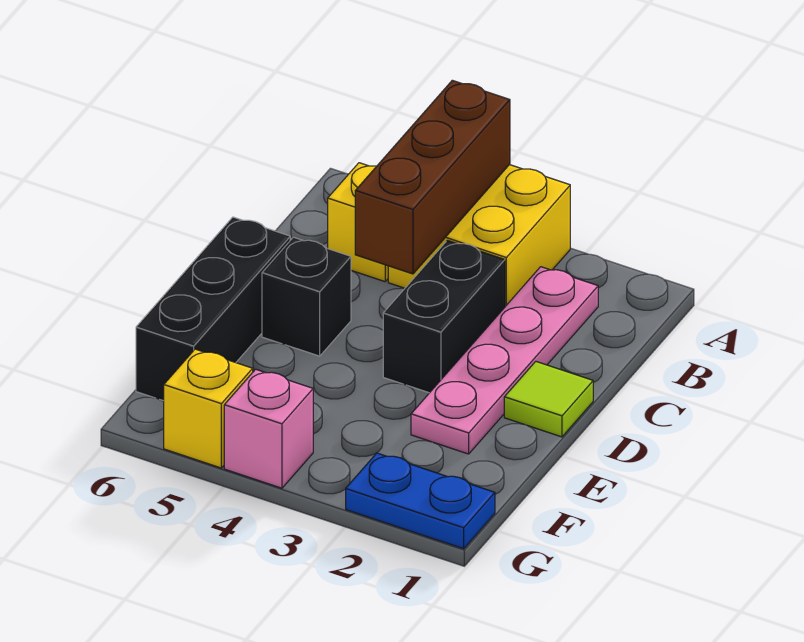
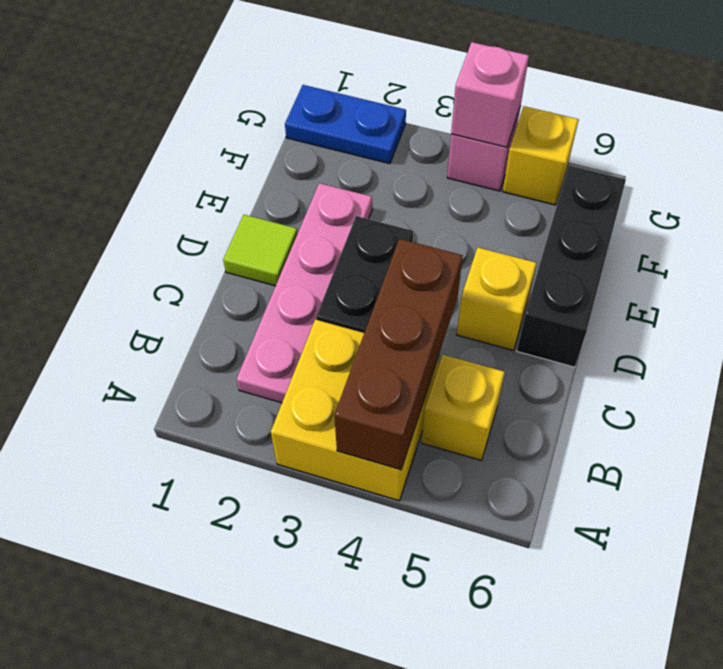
black brick D5 level 1 -> yellow brick D5 level 1
none -> pink brick G4 level 2

